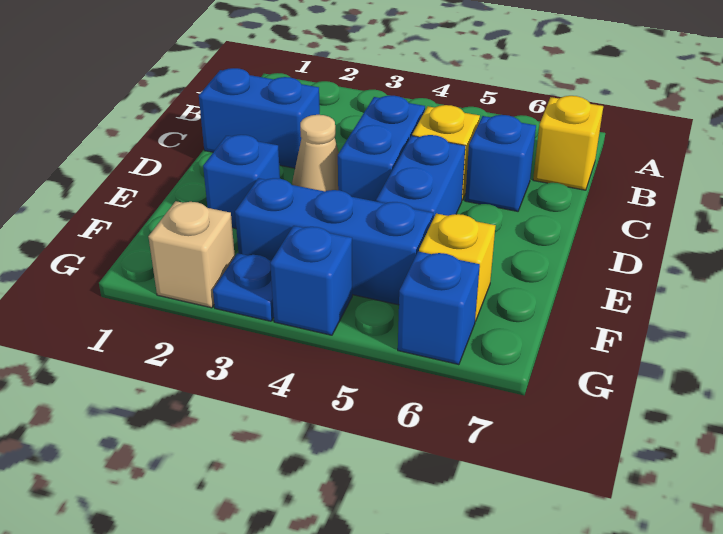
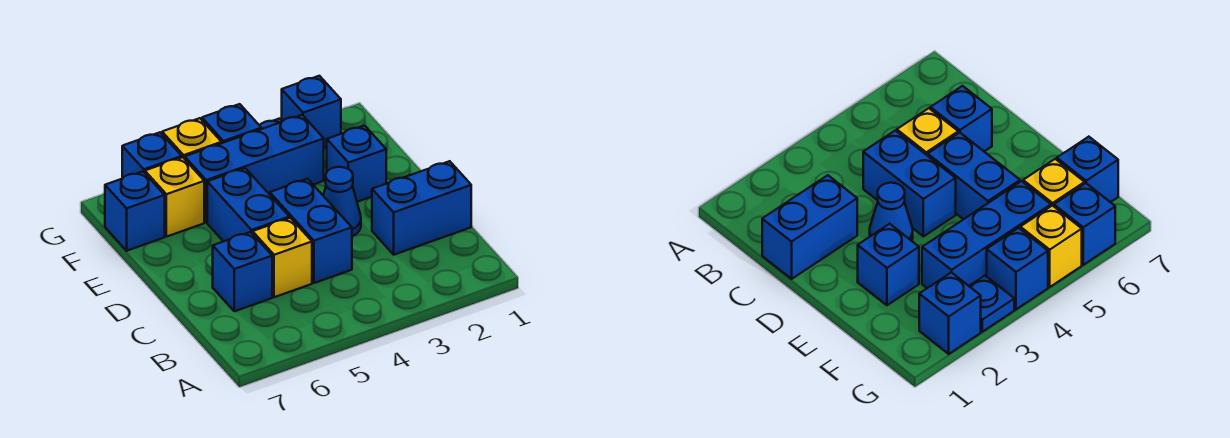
yellow brick B7 level 1 -> yellow brick G5 level 1
tan cone D3 level 1 -> blue cone D3 level 1
none -> blue brick F7 level 1
tan brick G2 level 1 -> blue brick G2 level 1

